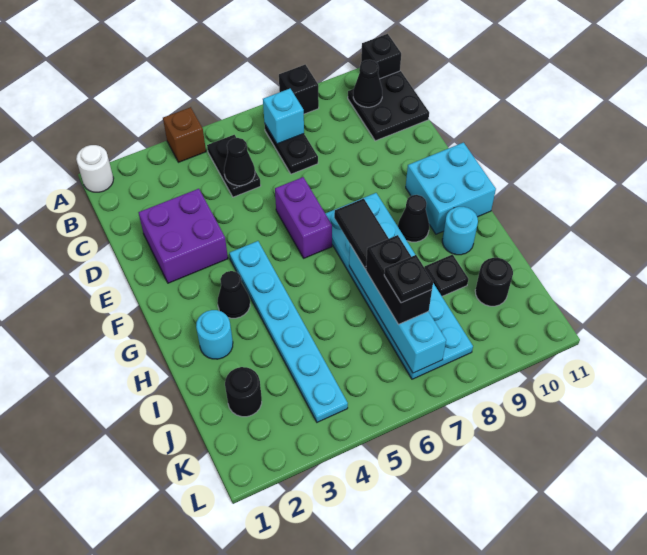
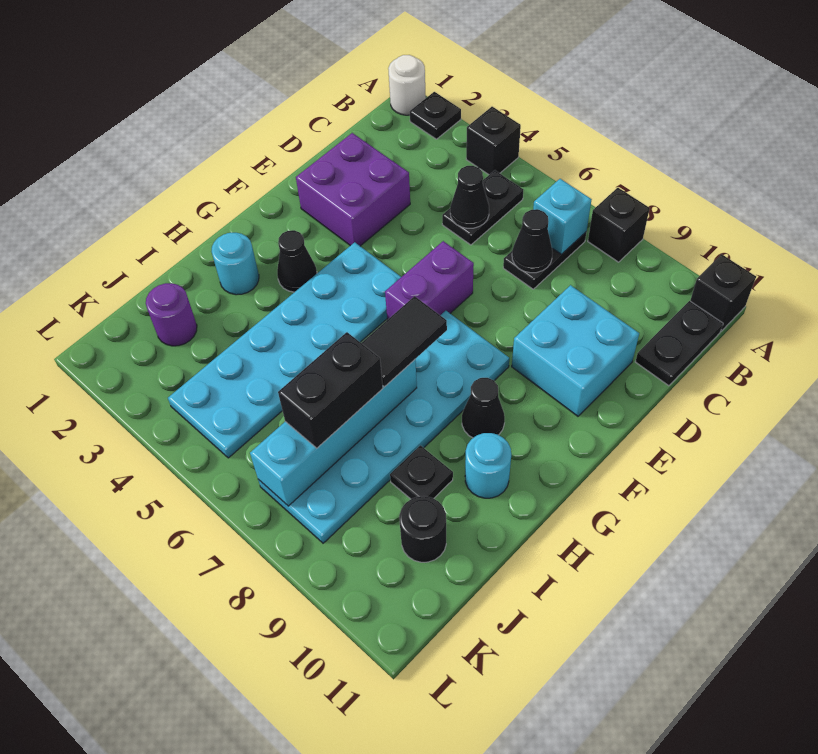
brown brick A4 level 1 -> black brick A4 level 1
black plate B10:C11 level 1 -> black plate B11:C11 level 1
black cone B10 level 2 -> black cone C7 level 2
cyan plate F4:K4 level 1 -> cyan plate F4:K5 level 1
cyan brick F10:G11 level 1 -> cyan brick D9:E10 level 1
black round brick J2 level 1 -> purple round brick J2 level 1
black plate J7 level 4 -> black plate A2 level 1

